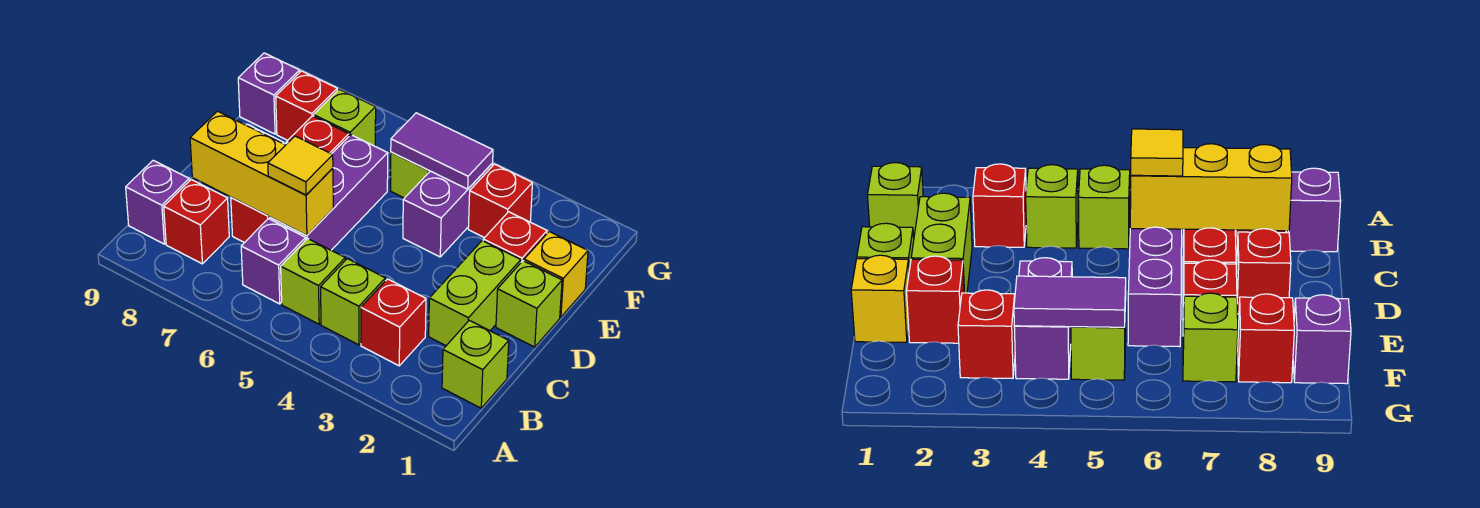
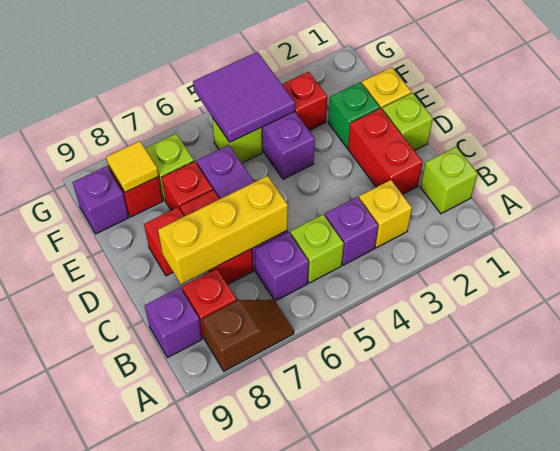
none -> brown slope A7:A8 level 1 top 8
red brick B3 level 1 -> yellow brick B3 level 1
lime brick B4 level 1 -> purple brick B4 level 1
lime brick C2:D2 level 1 -> red brick C2:D2 level 1
yellow tile C6 level 3 -> yellow tile F8 level 2
red brick E2 level 1 -> green brick E2 level 1
purple tile F4:F5 level 2 -> purple tile F4:G5 level 2

